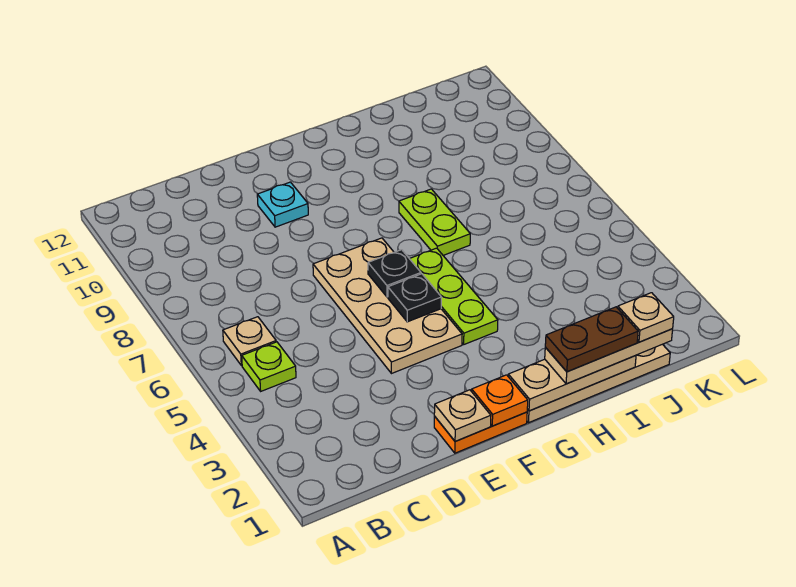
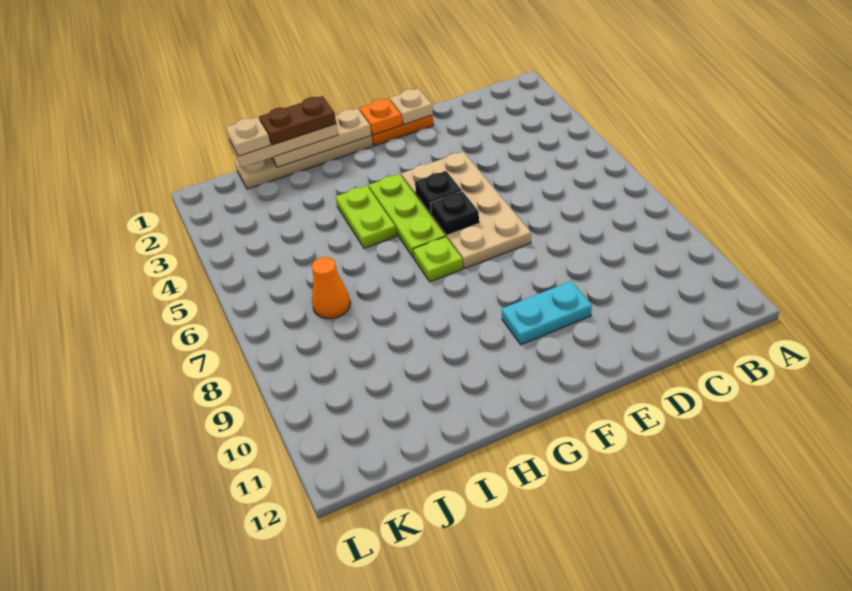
lime plate B5 level 1 -> lime plate G7 level 1
tan plate B6 level 1 -> none
cyan plate E10 level 1 -> cyan plate E10:F10 level 1
lime plate H7:H8 level 1 -> lime plate H4:H5 level 1
none -> orange cone J7 level 1

